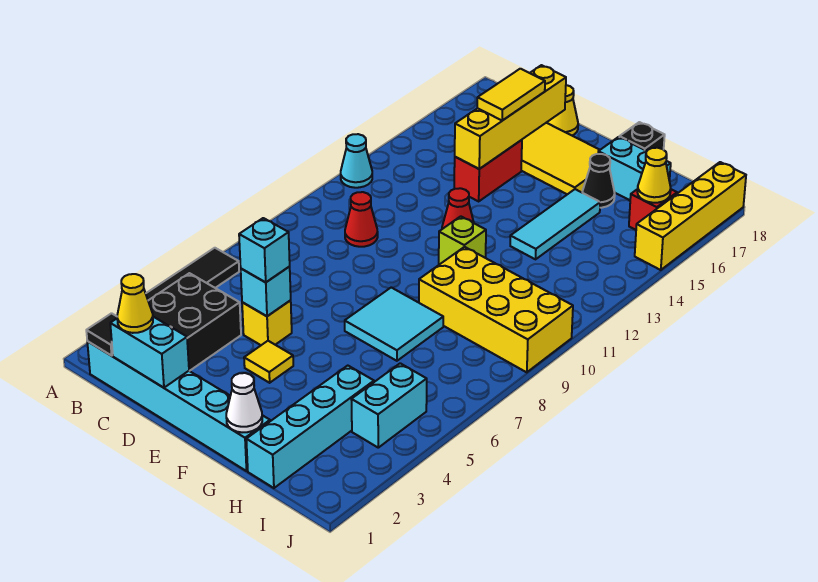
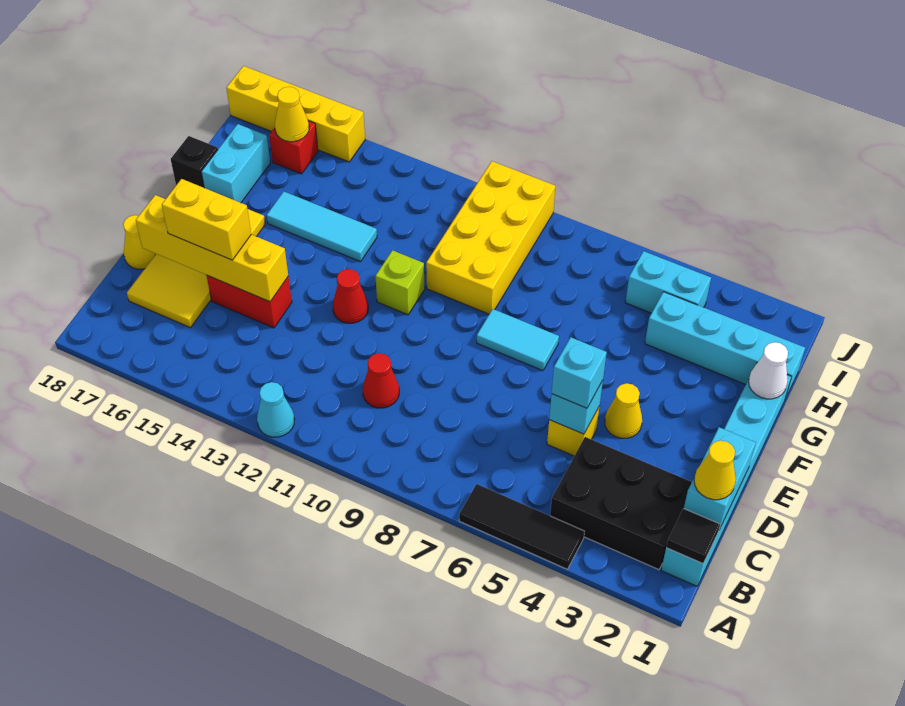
yellow tile D15:D16 level 3 -> yellow brick D15:D16 level 3
yellow tile E4 level 1 -> yellow cone E4 level 1
cyan tile F7:G8 level 1 -> cyan tile F7:F8 level 1
black cone G16 level 1 -> none

